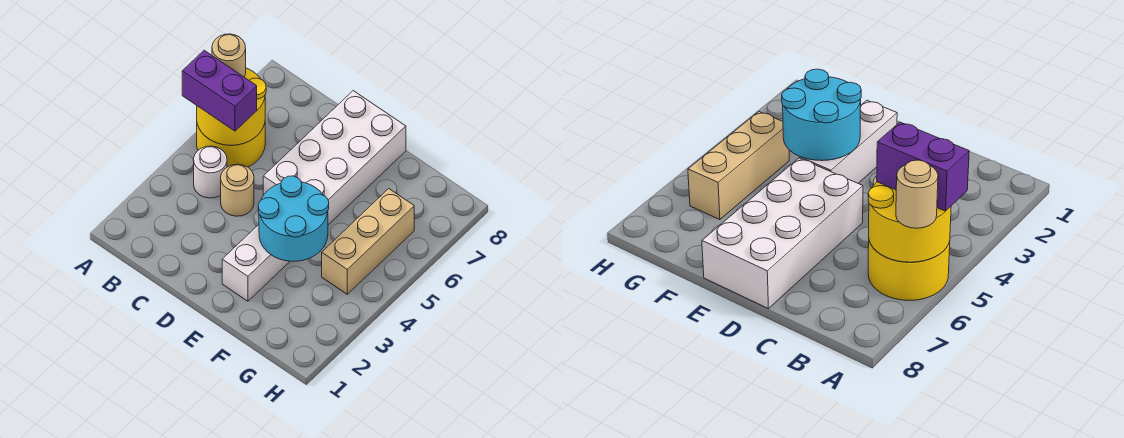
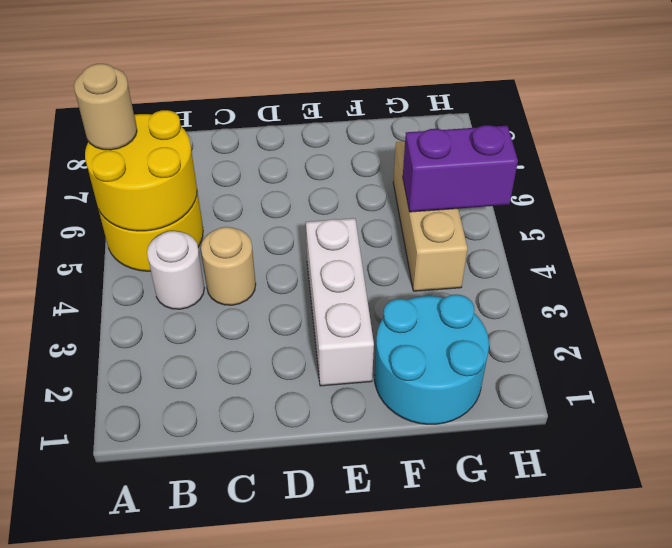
purple brick A5:B5 level 3 -> purple brick G5:H5 level 2
white brick D5:E8 level 1 -> none
cyan round brick E3:F4 level 2 -> cyan round brick F1:G2 level 1

